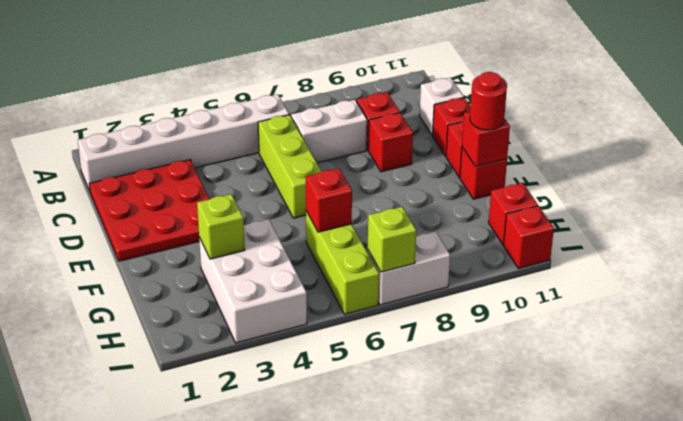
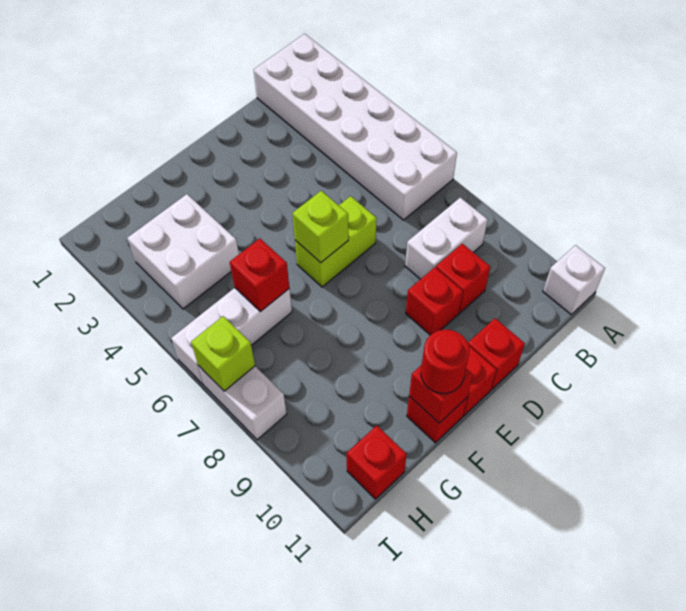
white brick B1:B6 level 1 -> white brick A1:B6 level 1
red plate C1:E3 level 1 -> none
lime brick C6:E6 level 1 -> lime brick D6:E6 level 1
white brick C7:C8 level 1 -> white brick B8:C8 level 1
white brick C11 level 1 -> white brick A11 level 1
white brick G3:I4 level 1 -> white brick G3:H4 level 1
lime brick G3 level 2 -> lime brick E6 level 2
lime brick G6:I6 level 1 -> white brick G6:I6 level 1
red brick I11 level 1 -> none

